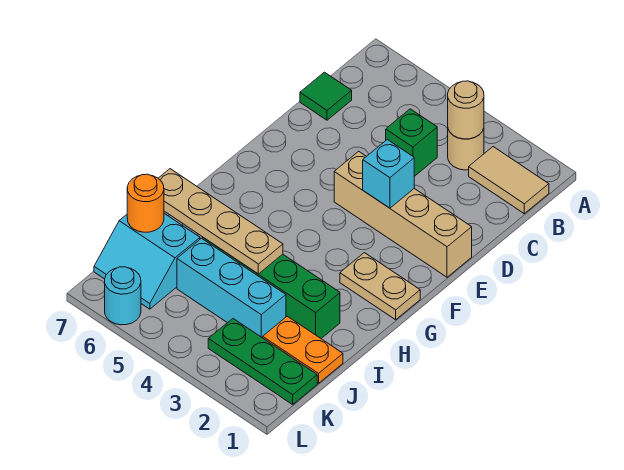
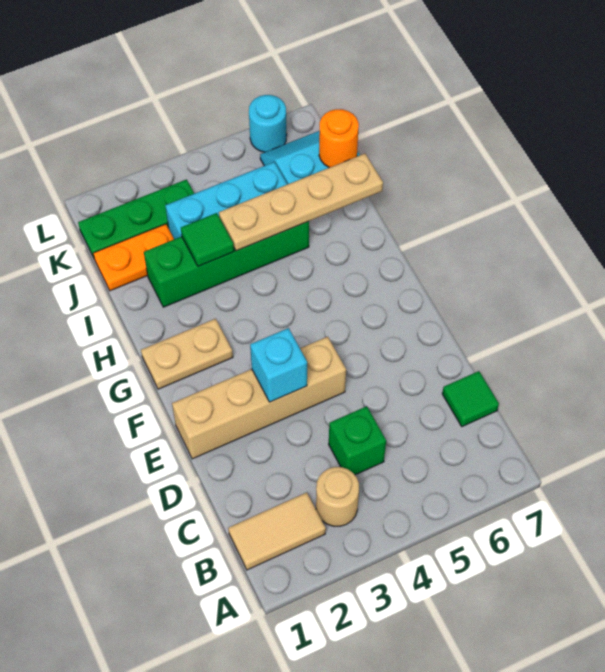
tan round brick B3 level 2 -> none
none -> green tile I3 level 2

